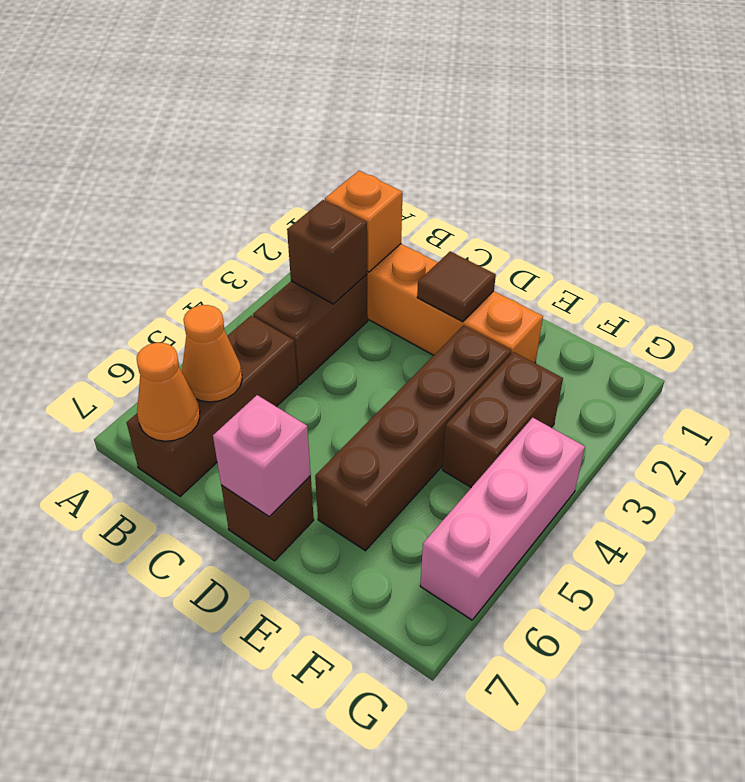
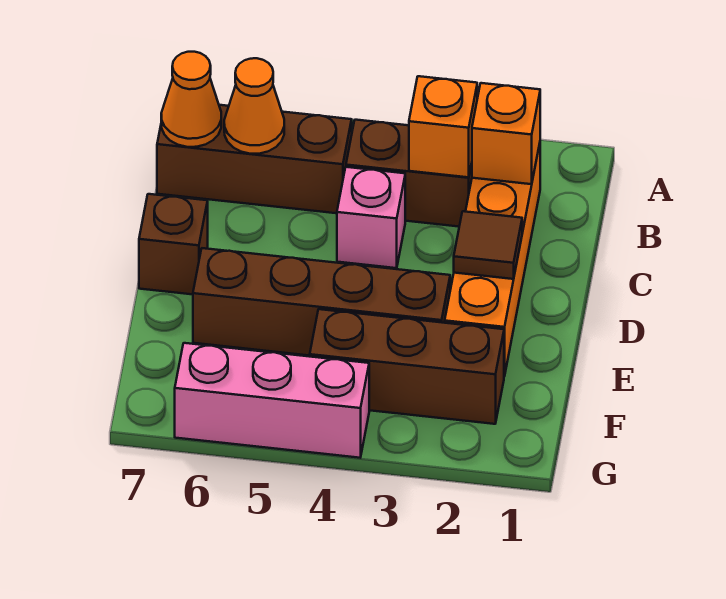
brown brick B3 level 2 -> orange brick B3 level 2
pink brick D7 level 2 -> pink brick C4 level 1
brown brick F3:F4 level 1 -> brown brick F2:F4 level 1

